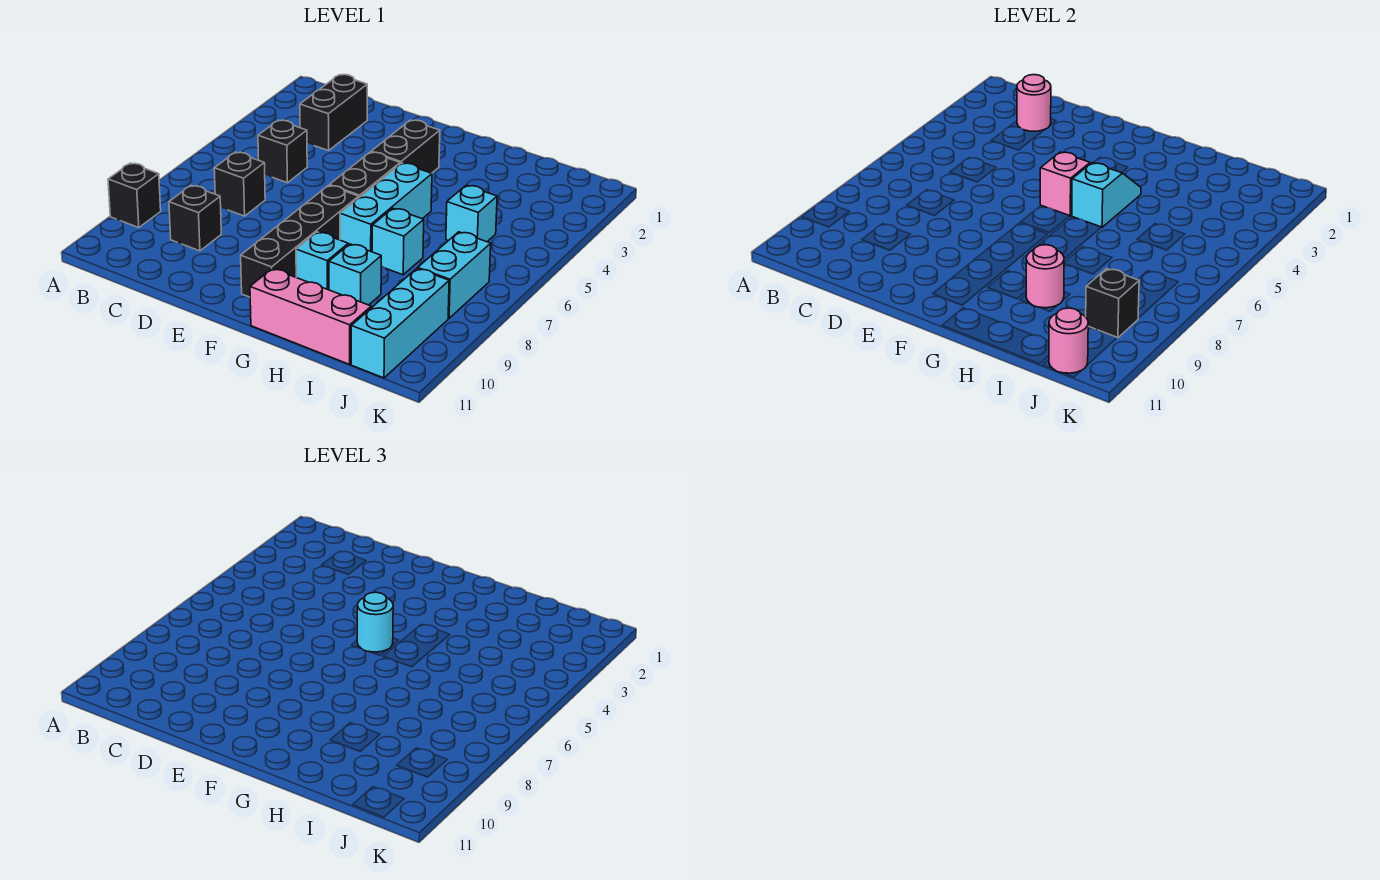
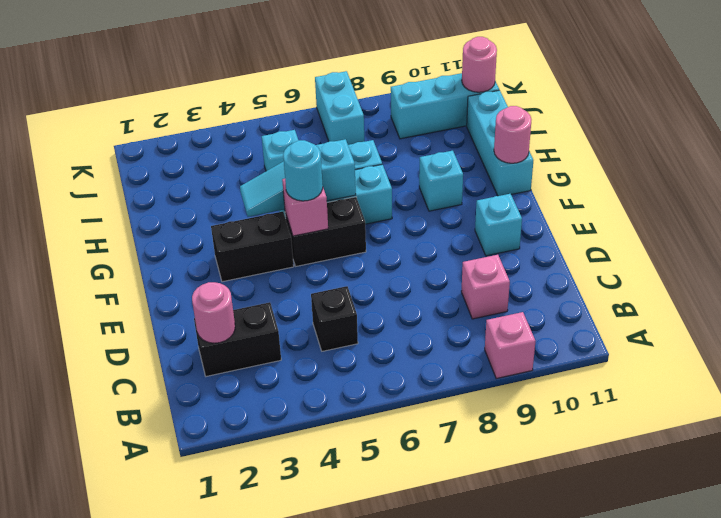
black brick A9 level 1 -> pink brick A9 level 1
black brick C7 level 1 -> none
black brick C9 level 1 -> pink brick C9 level 1
black brick F7:F10 level 1 -> none
cyan slope G4:G5 level 2 top 5 -> cyan slope G4:G6 level 2 top 6
pink brick G11:I11 level 1 -> cyan brick G11:I11 level 1
cyan brick H9 level 1 -> cyan brick E10 level 1
pink round brick H9 level 2 -> pink round brick G11 level 2
cyan brick J7:J8 level 1 -> cyan brick J7:K7 level 1
black brick J9 level 2 -> none

